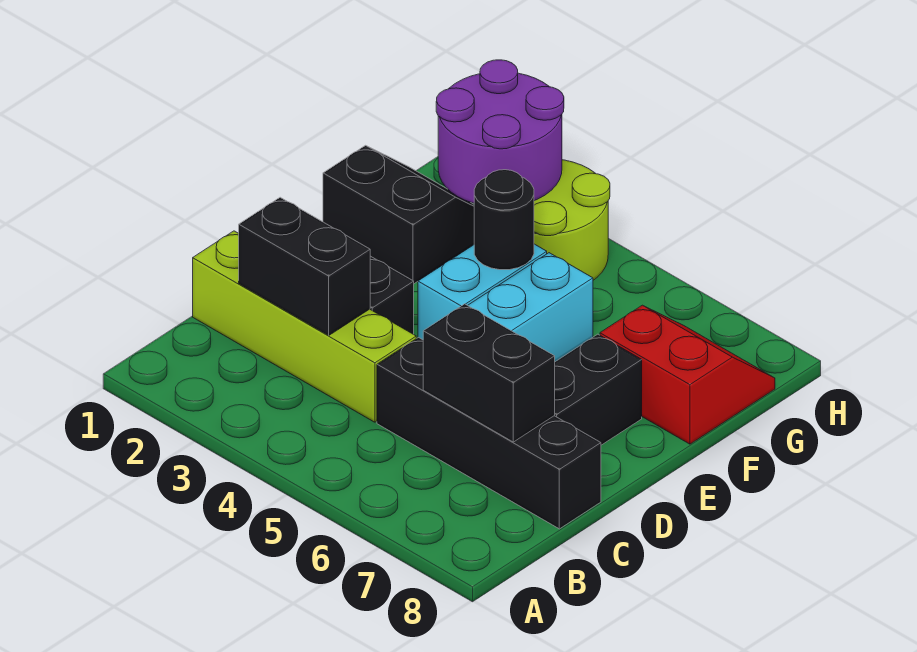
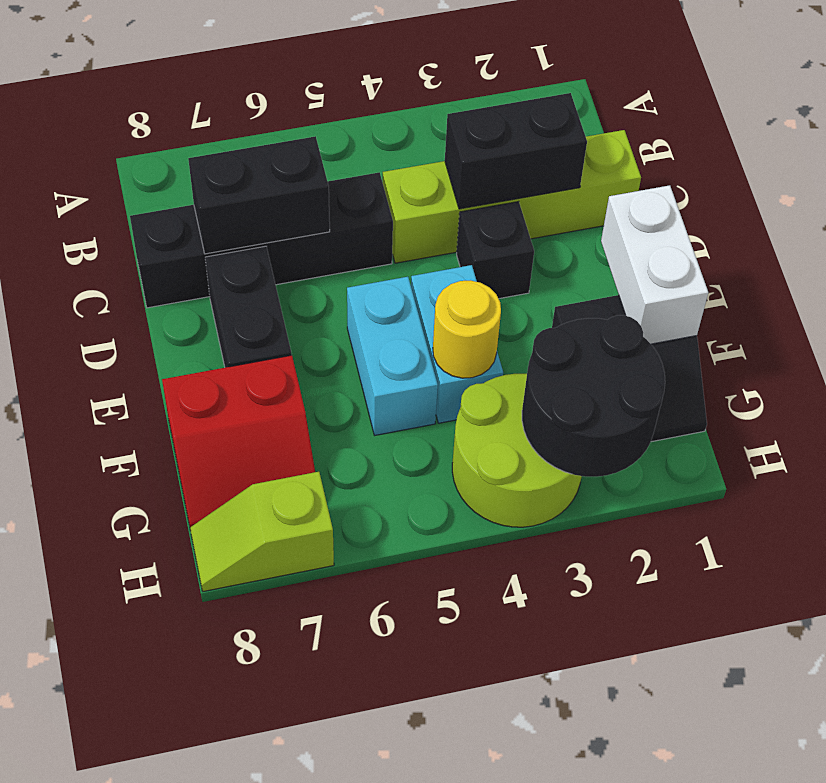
none -> white brick E1:F1 level 2
black round brick F4 level 2 -> yellow round brick F4 level 2
purple round brick G2:H3 level 2 -> black round brick G2:H3 level 2
none -> lime slope H7:H8 level 1 top 7

